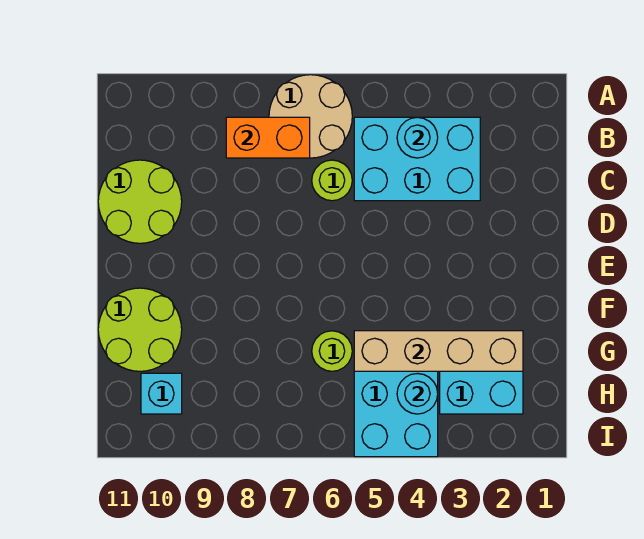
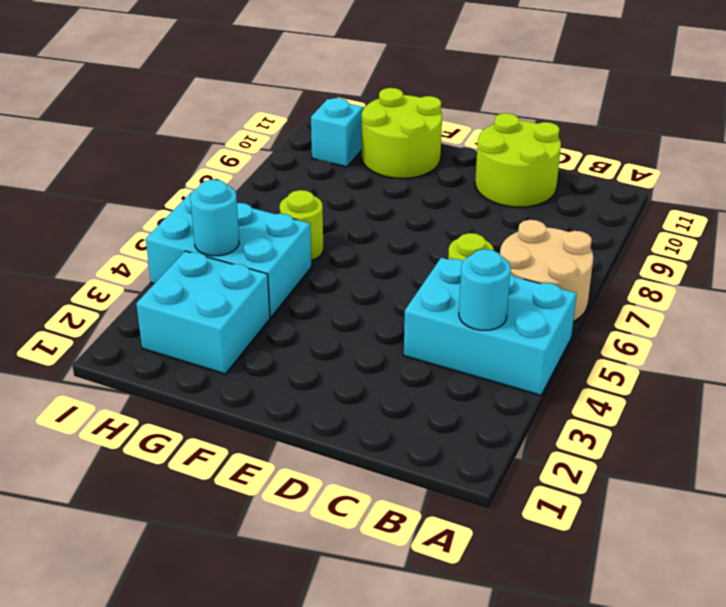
cyan brick B3:C5 level 1 -> cyan brick A4:C5 level 1
orange brick B7:B8 level 2 -> none
tan brick G2:G5 level 2 -> none

